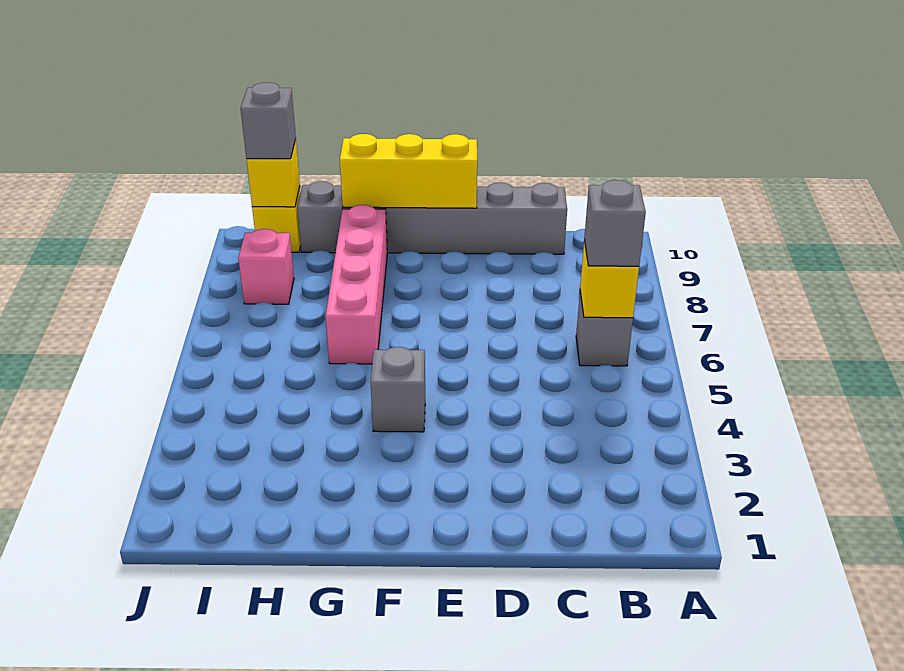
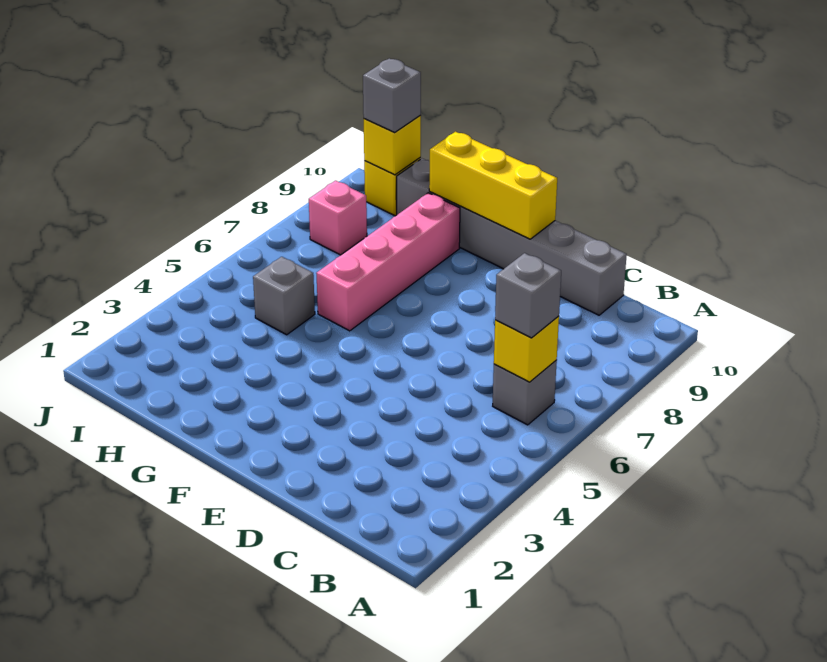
grey brick F4 level 1 -> grey brick H5 level 1

